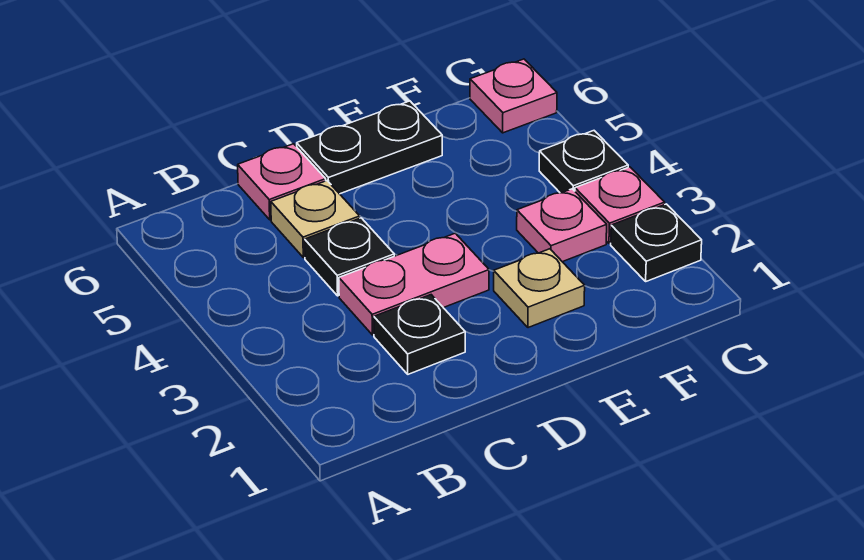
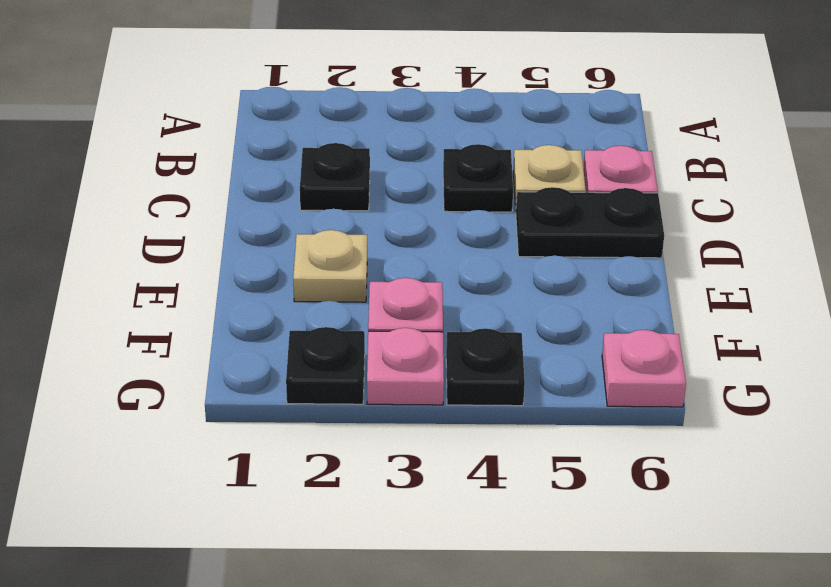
pink plate C3:D3 level 1 -> none
black plate D6:E6 level 1 -> black plate D5:D6 level 1

